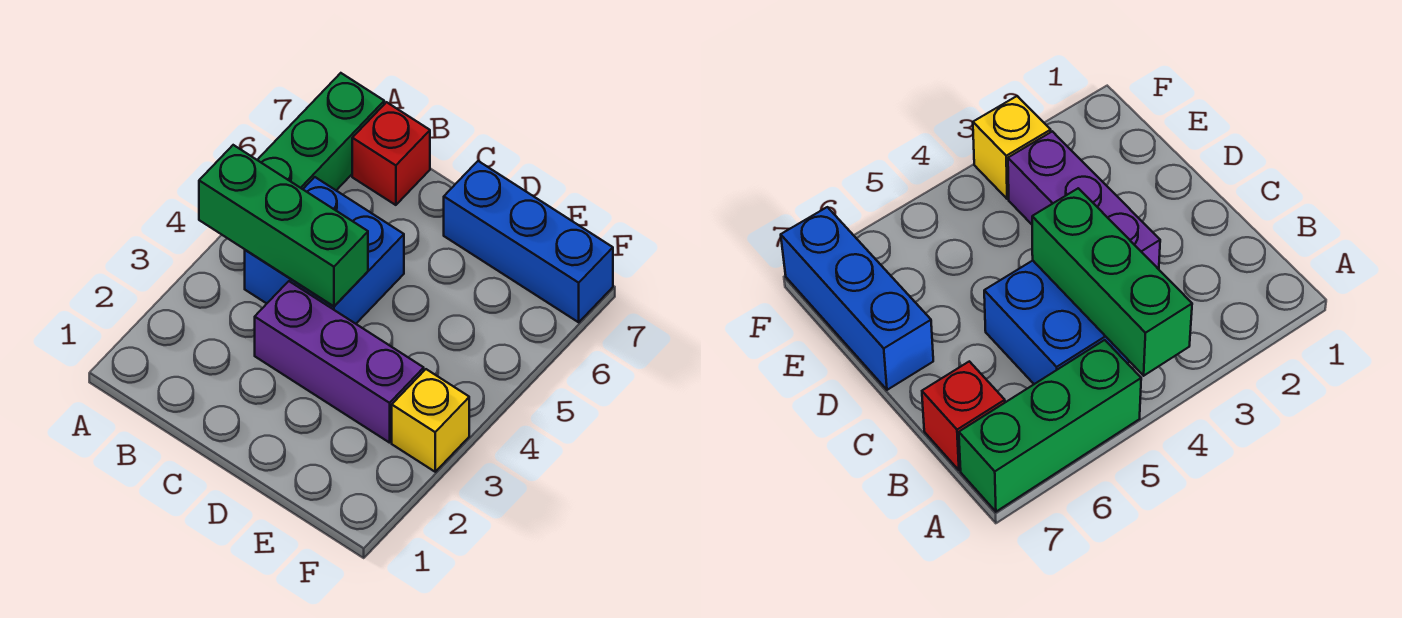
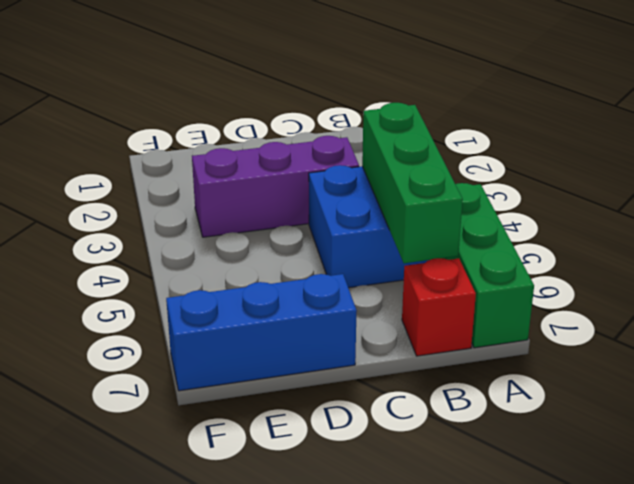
green brick A4:C4 level 2 -> green brick B4:B6 level 2
yellow brick F3 level 1 -> none

